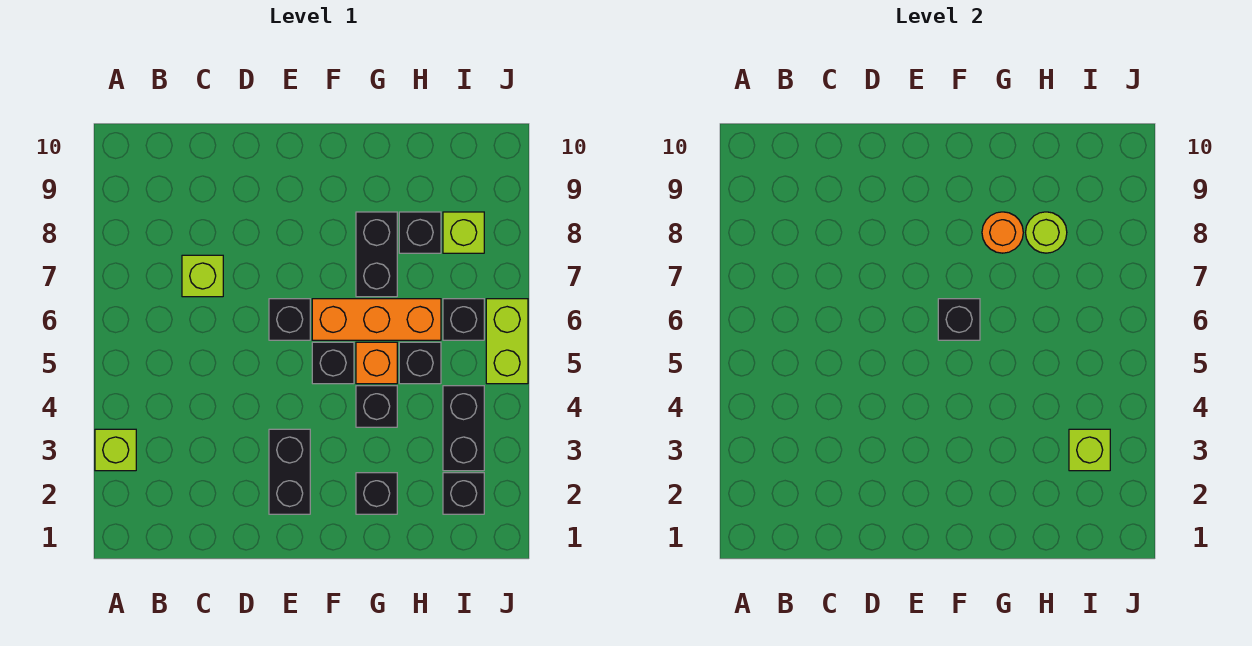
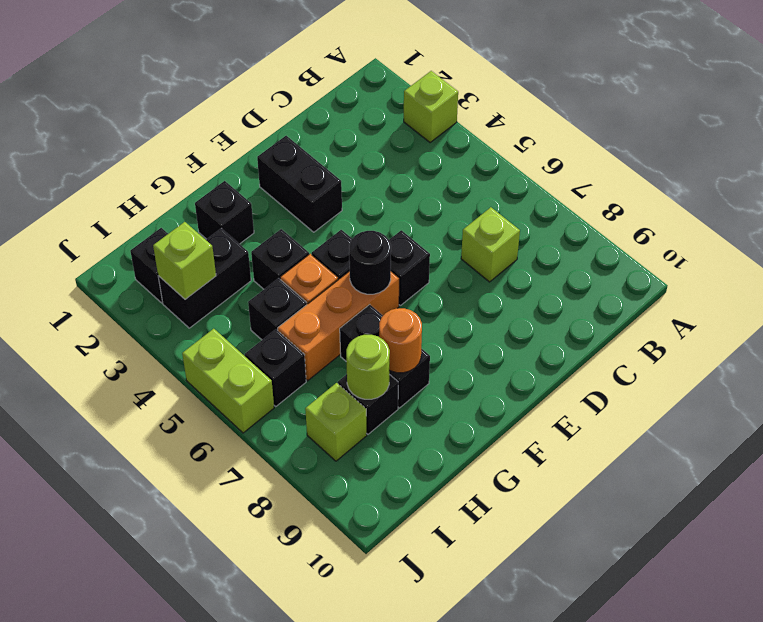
black brick F6 level 2 -> black round brick F6 level 2
black brick I3:I4 level 1 -> black brick H3:I3 level 1

